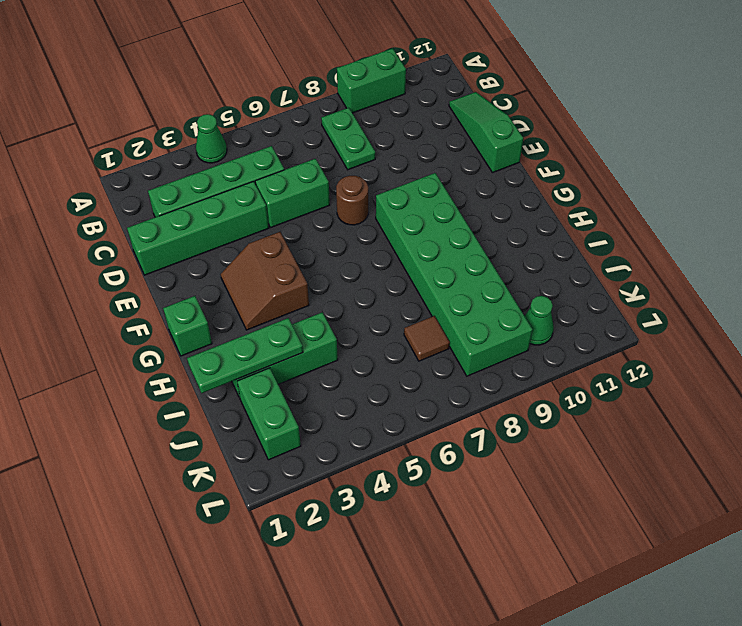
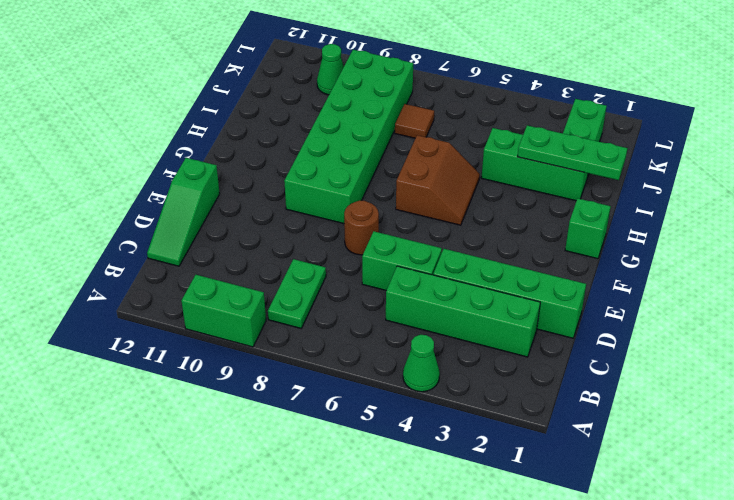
brown slope F3:G4 level 1 top 4 -> brown slope G5:H6 level 1 top 6

